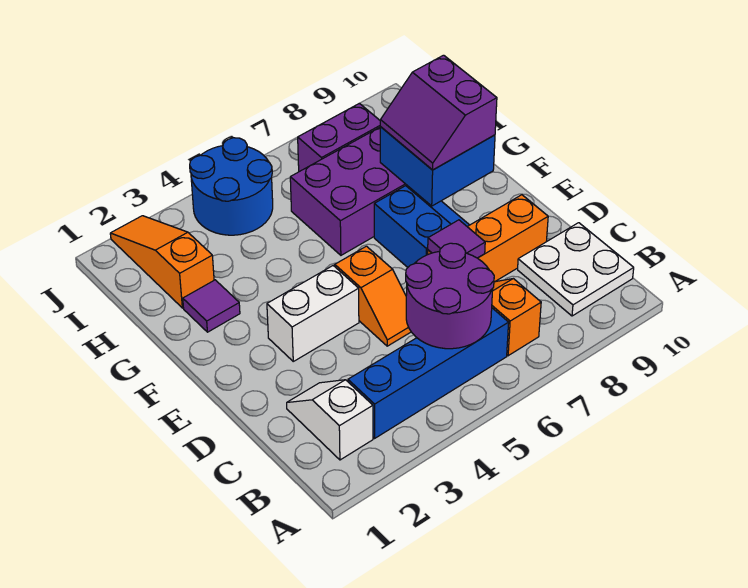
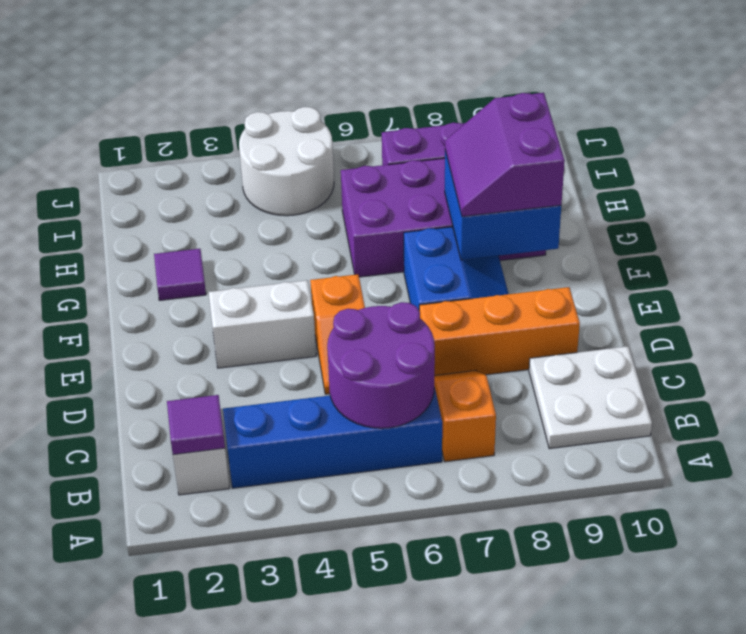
purple tile D7 level 2 -> purple tile B2 level 2
orange slope H2:J2 level 1 top H -> none
blue round brick I4:J5 level 1 -> white round brick I4:J5 level 1

